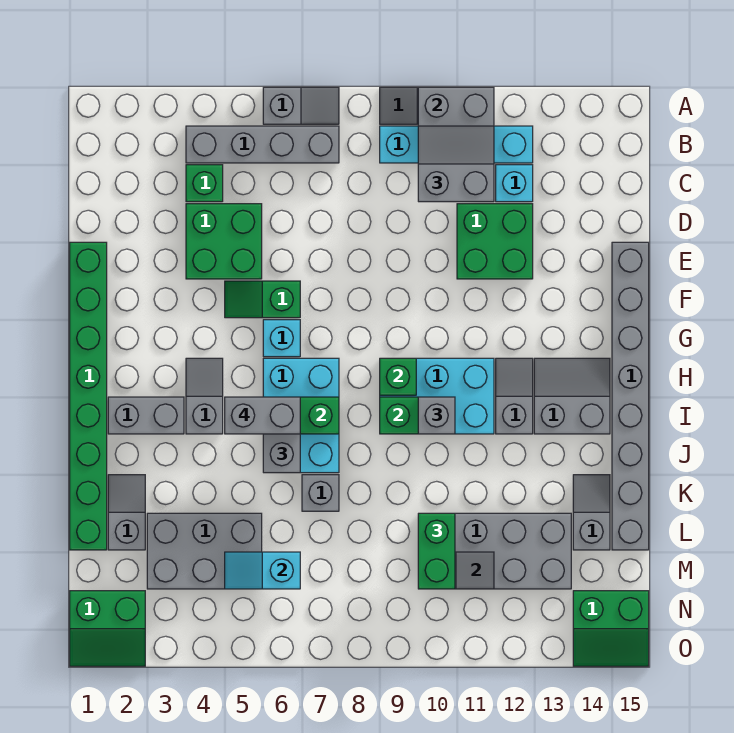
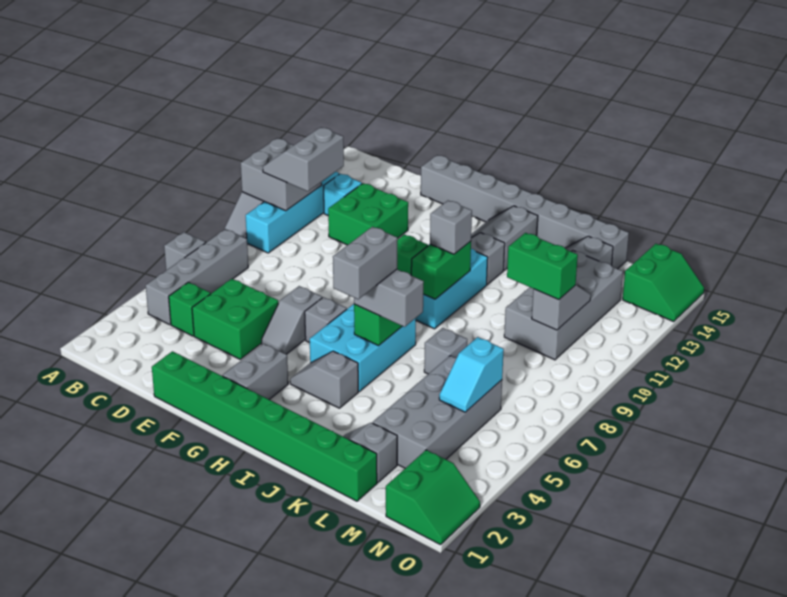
green slope F5:F6 level 1 top 6 -> grey slope F5:F6 level 1 top 6
cyan brick G6 level 1 -> grey brick G6 level 1
cyan brick H6:J7 level 1 -> cyan brick H5:I7 level 1
grey brick I2:I3 level 1 -> grey brick G2:G3 level 1
grey brick L3:M5 level 1 -> grey brick L3:M6 level 1

